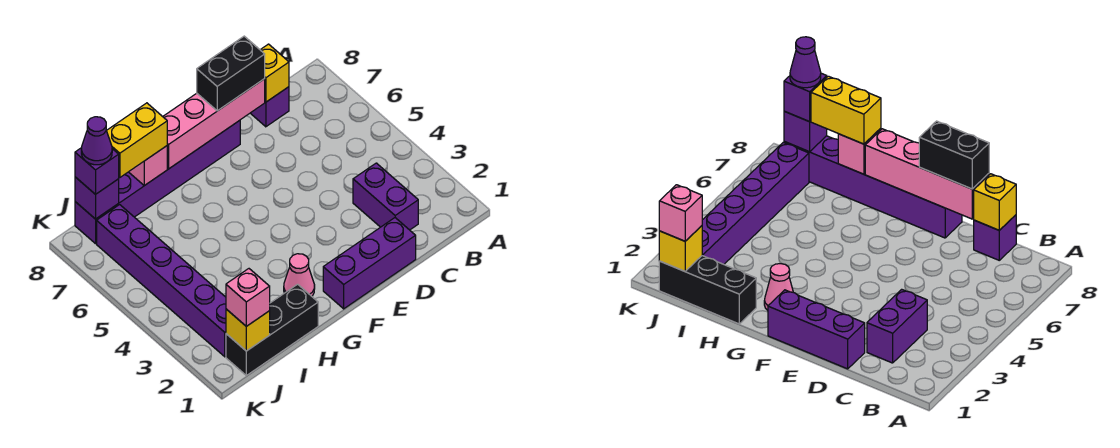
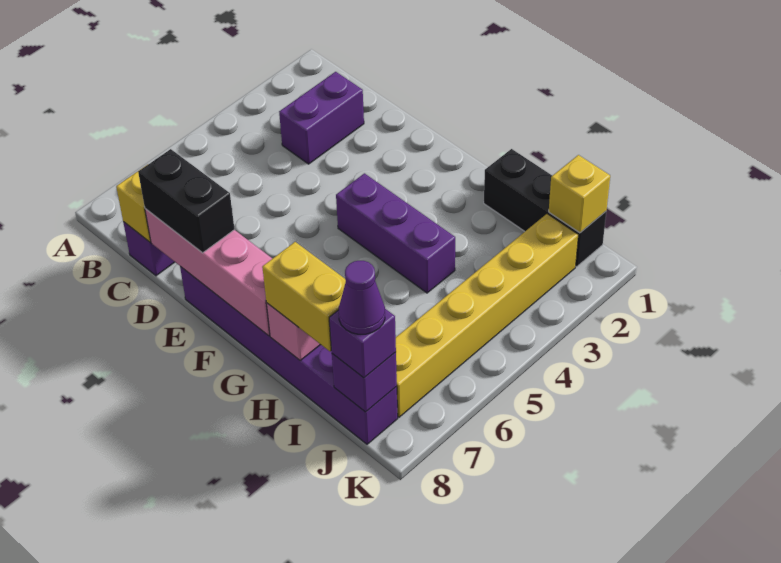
purple brick D1:F1 level 1 -> purple brick F4:H4 level 1
pink cone G2 level 1 -> none
pink brick J1 level 3 -> none
purple brick J2:J7 level 1 -> yellow brick J2:J7 level 1

